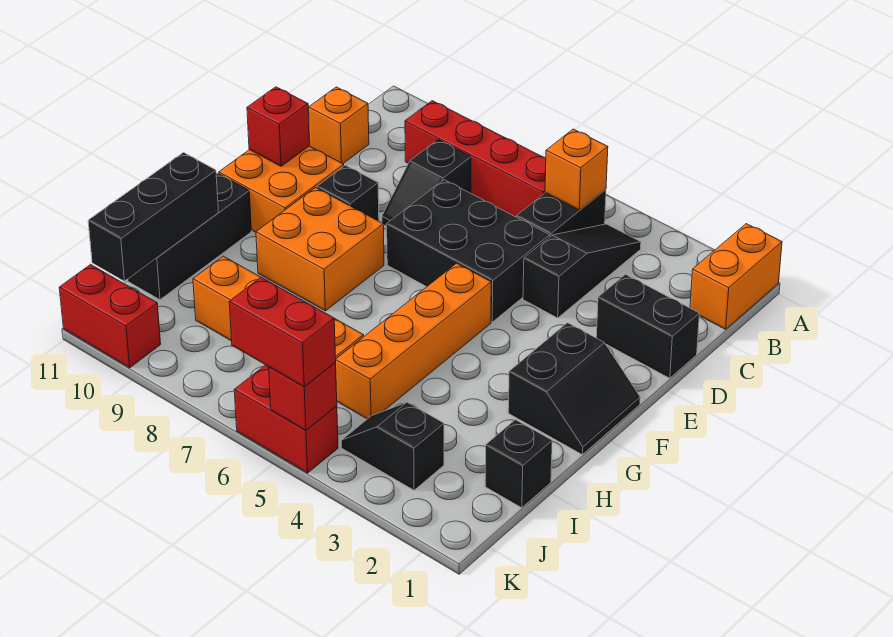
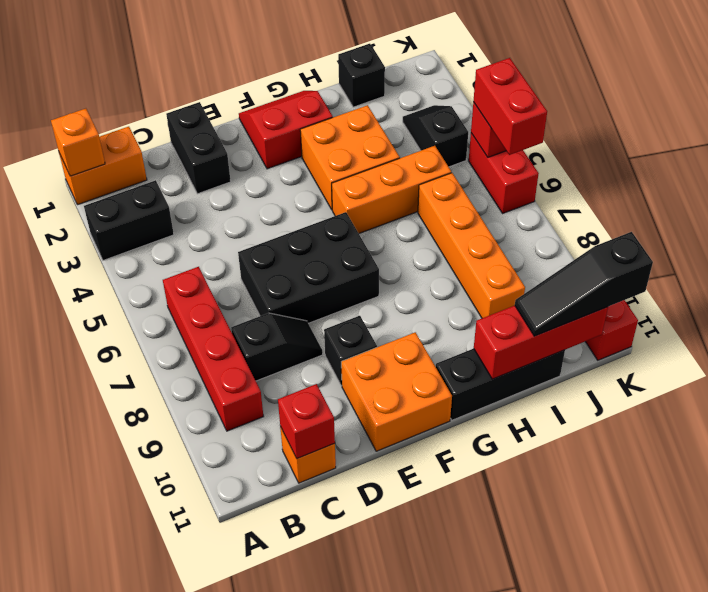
black slope B4:D4 level 1 top D -> black slope I11:K11 level 3 top K
black brick B5:C5 level 1 -> black brick A3:B3 level 1
orange brick B5 level 2 -> orange brick A1 level 2
black brick D5:E7 level 1 -> black brick D6:F7 level 1
red brick E11 level 2 -> red brick C11 level 2
black slope F1:G2 level 1 top 2 -> red slope F1:G2 level 1 top 2
orange brick F5:I5 level 1 -> orange brick G5:I5 level 1
orange brick F8:G9 level 1 -> orange brick G3:H4 level 1
black brick H11:J11 level 2 -> red brick H11:J11 level 2
black slope J3:J4 level 1 top 3 -> black slope J3:J4 level 1 top 4

